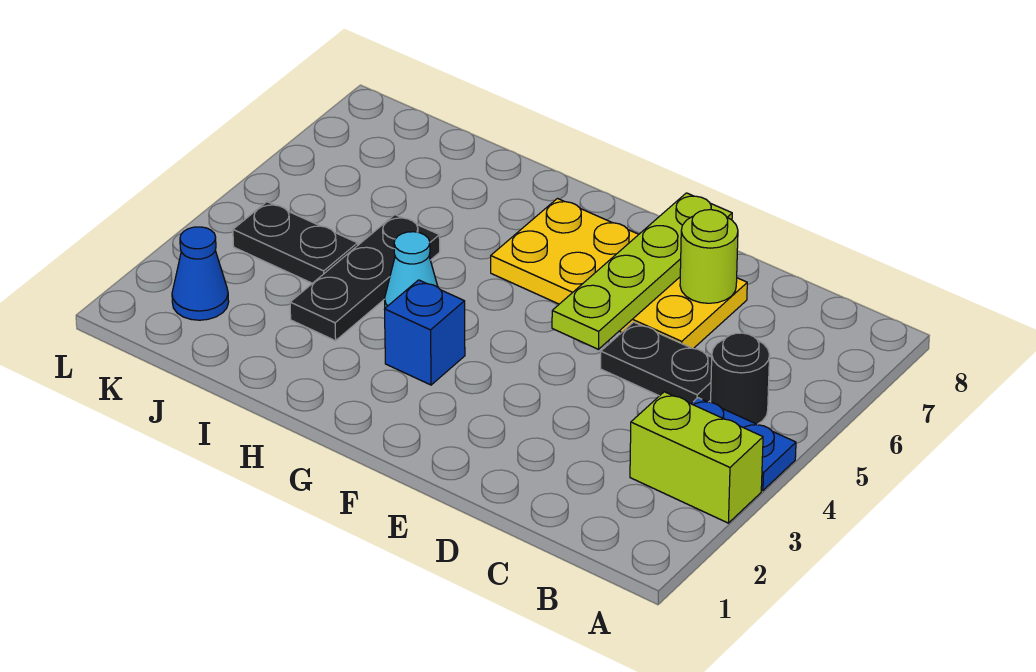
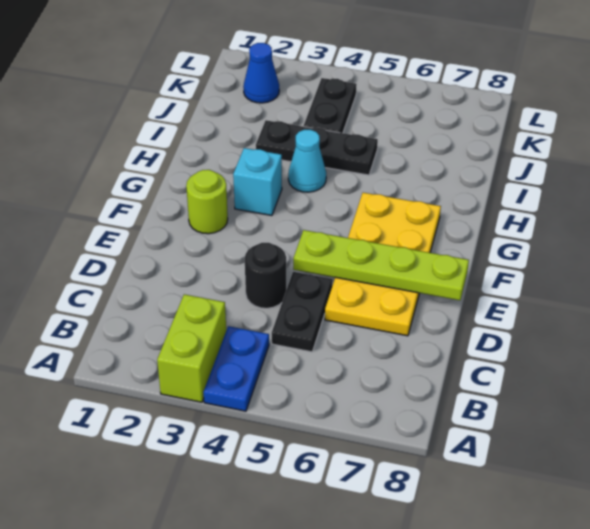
black round brick B5 level 1 -> black round brick D4 level 1
lime round brick D7 level 2 -> lime round brick F2 level 1
blue brick G3 level 1 -> cyan brick G3 level 1

